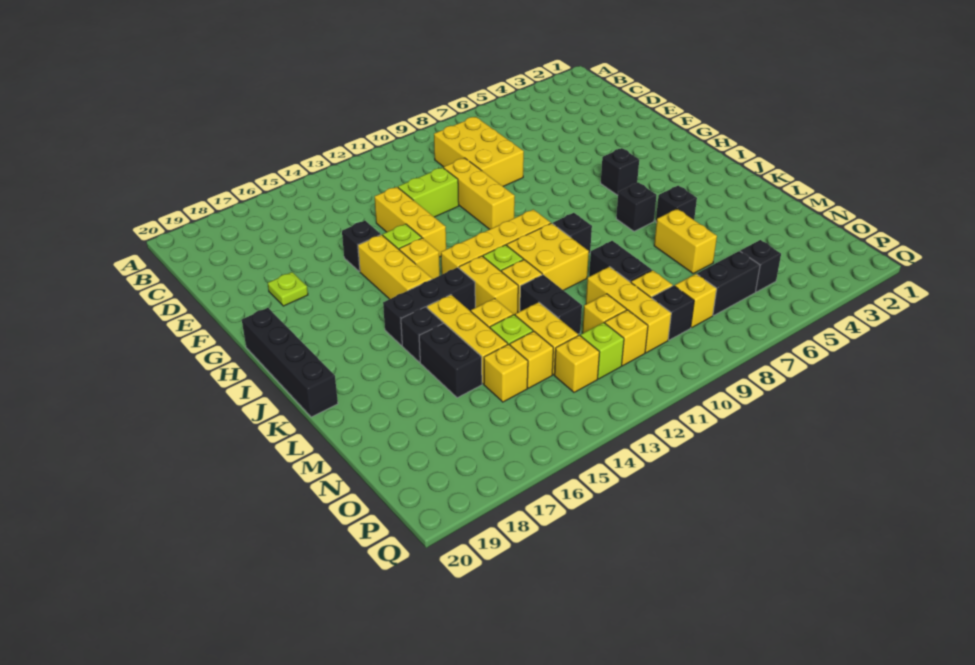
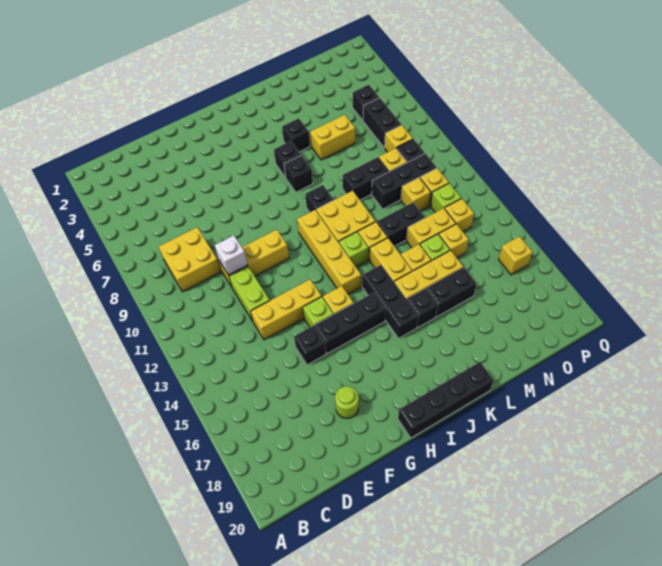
yellow brick C8:E9 level 1 -> yellow brick C8:D9 level 1
none -> white brick E10 level 2
lime plate F18 level 1 -> lime round brick F18 level 1
yellow brick G15:I15 level 1 -> black brick G15:I15 level 1
black brick H5 level 1 -> black brick J7 level 1
yellow brick J13:K13 level 1 -> yellow brick K13:K14 level 1
yellow brick M10:O10 level 1 -> black brick M10:O10 level 1
yellow brick N15 level 1 -> yellow brick P16 level 1

